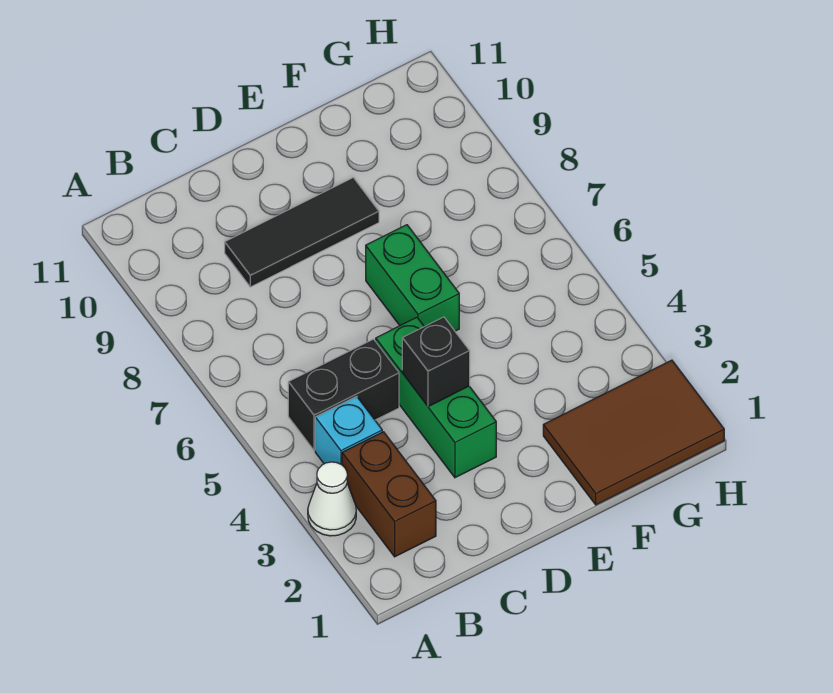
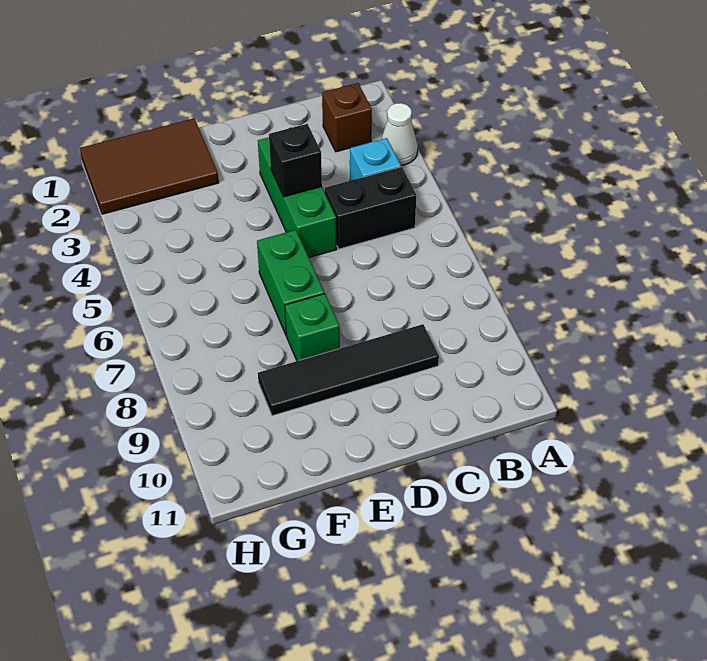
brown brick B2:B3 level 1 -> brown brick B2 level 1
black tile C9:E9 level 1 -> black tile C9:F9 level 1
none -> green brick E8 level 1

